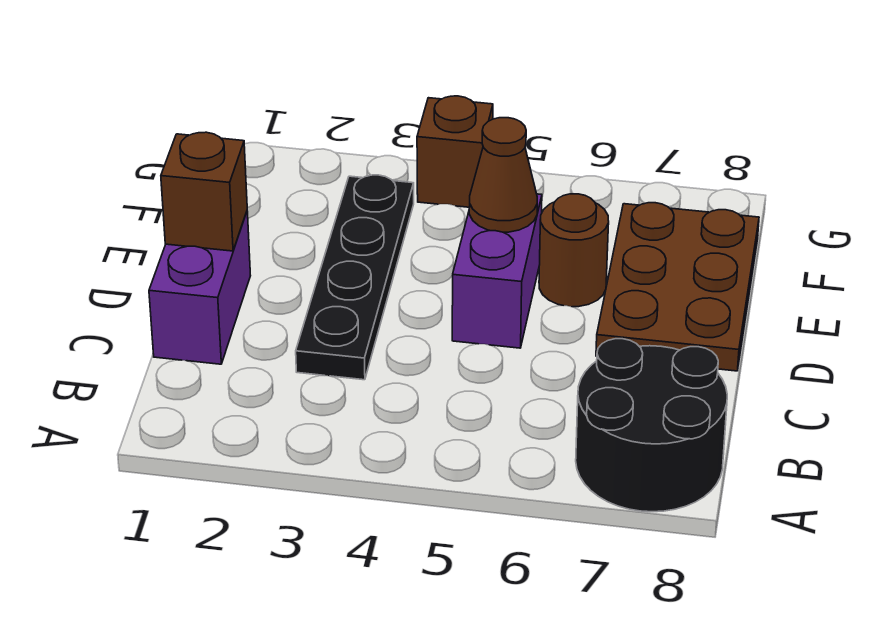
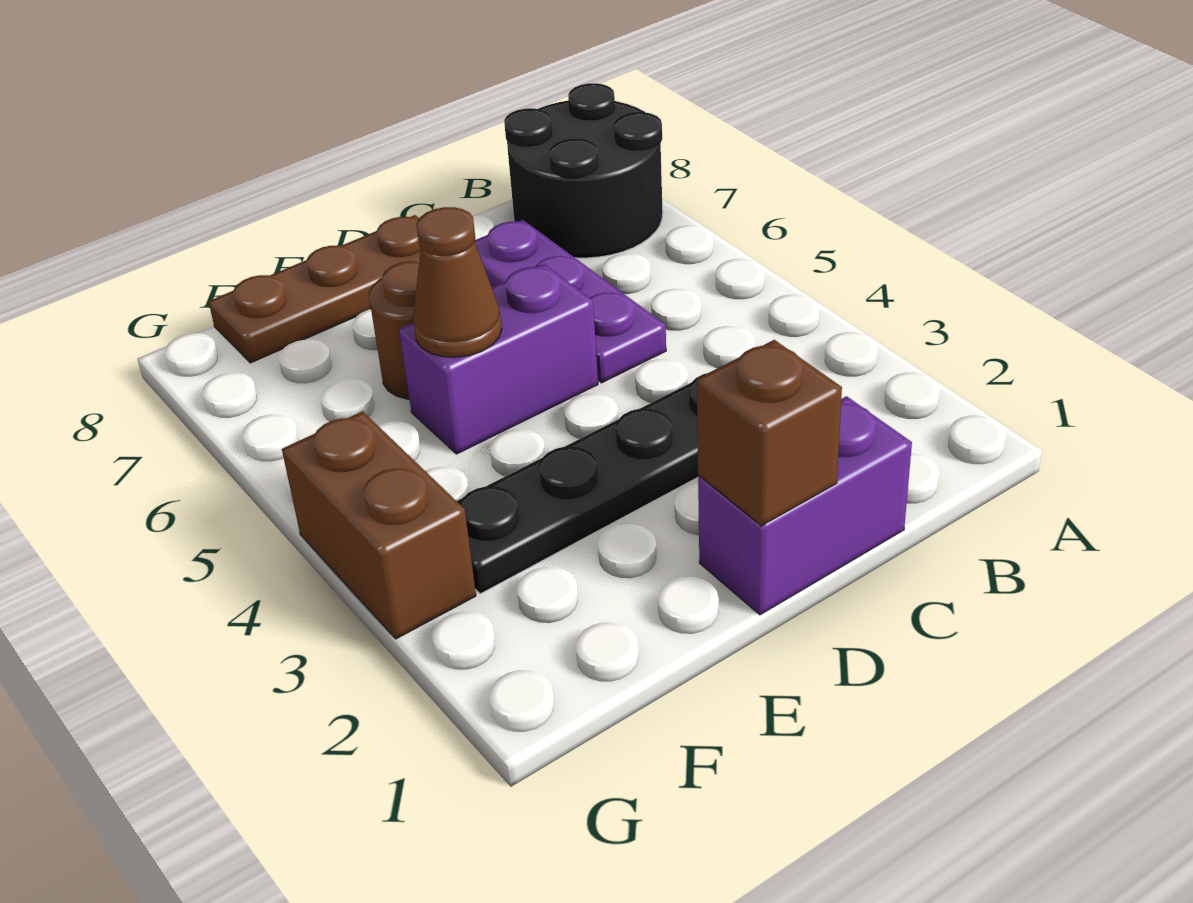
none -> purple plate C5:C7 level 1
brown plate D7:F8 level 1 -> brown plate D8:F8 level 1
brown brick G4 level 1 -> brown brick G3:G4 level 1

